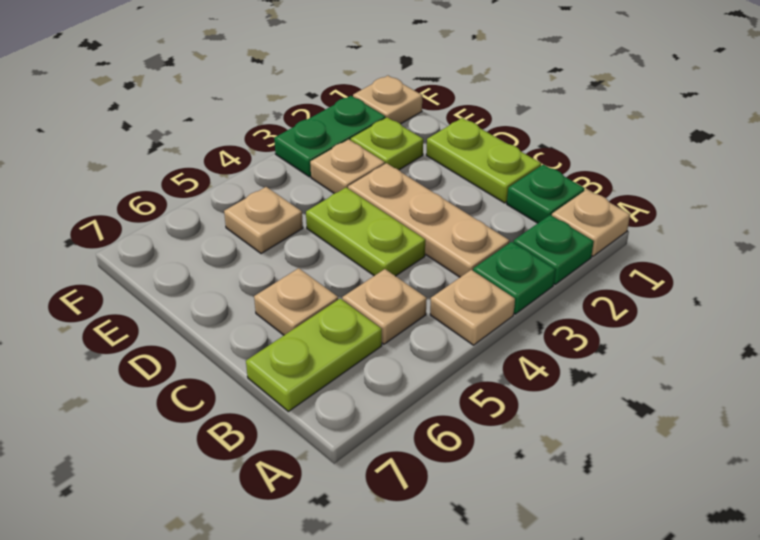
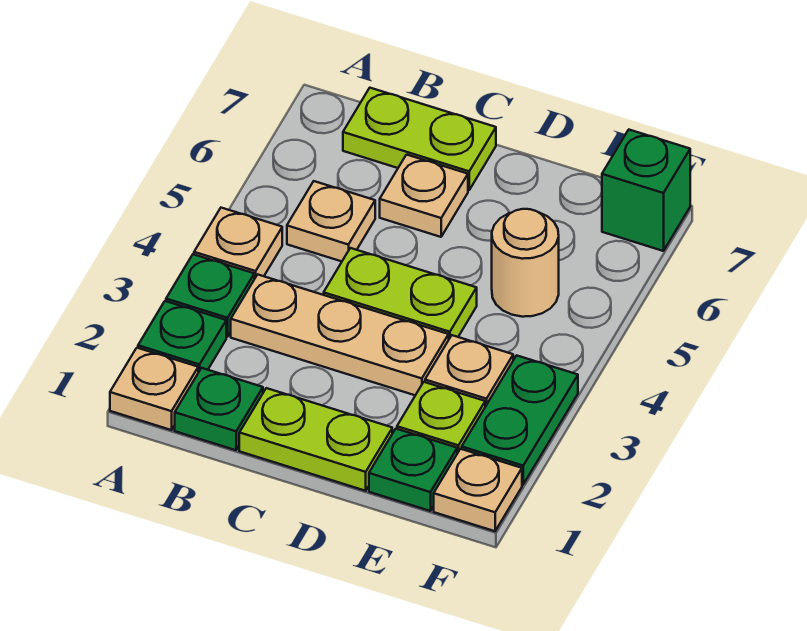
lime plate B6:B7 level 1 -> lime plate B7:C7 level 1
none -> green plate E1 level 1
tan plate E5 level 1 -> tan round brick E5 level 1
none -> green brick F7 level 1

